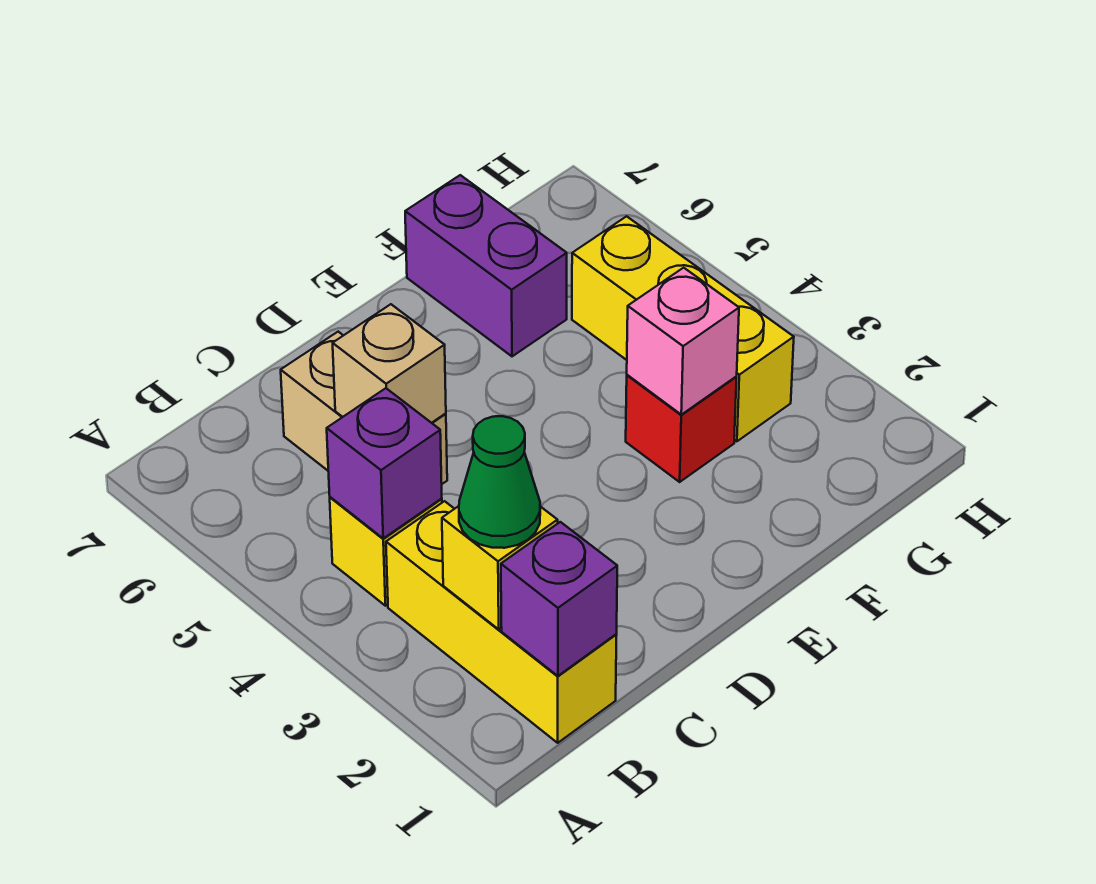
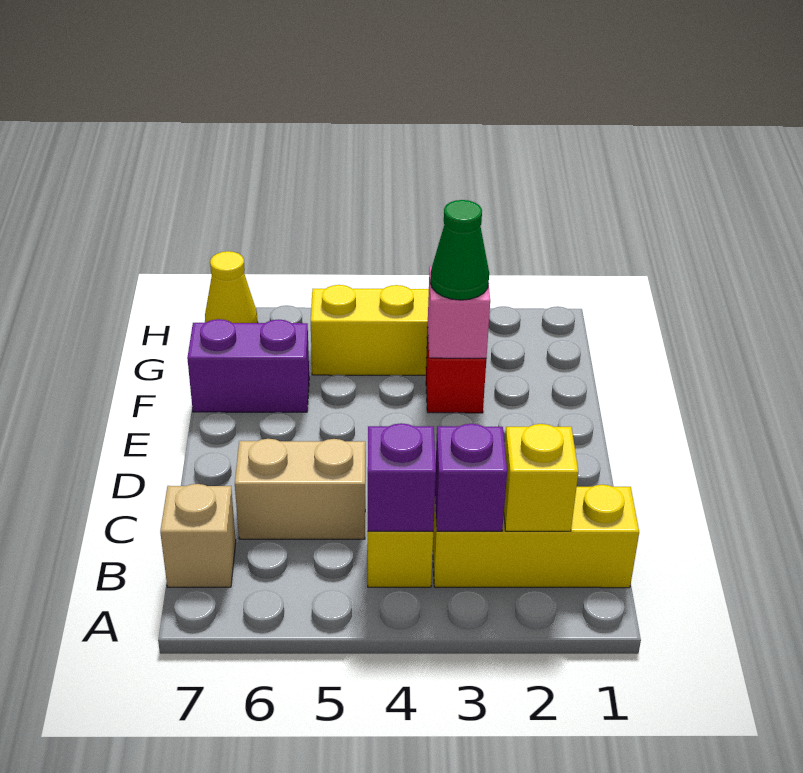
purple brick B1 level 2 -> purple brick B3 level 2
green cone B2 level 3 -> green cone F3 level 3
tan brick C5 level 2 -> tan brick B7 level 1
none -> yellow cone H7 level 1

